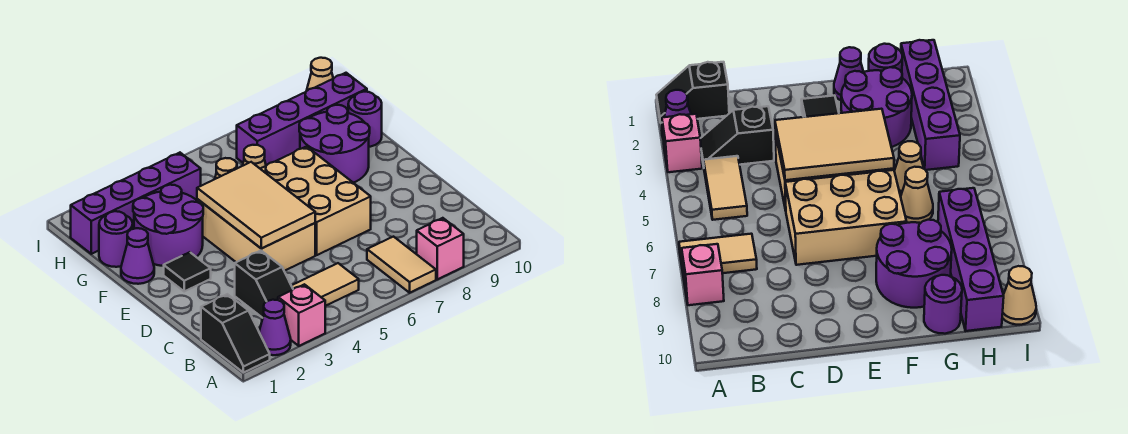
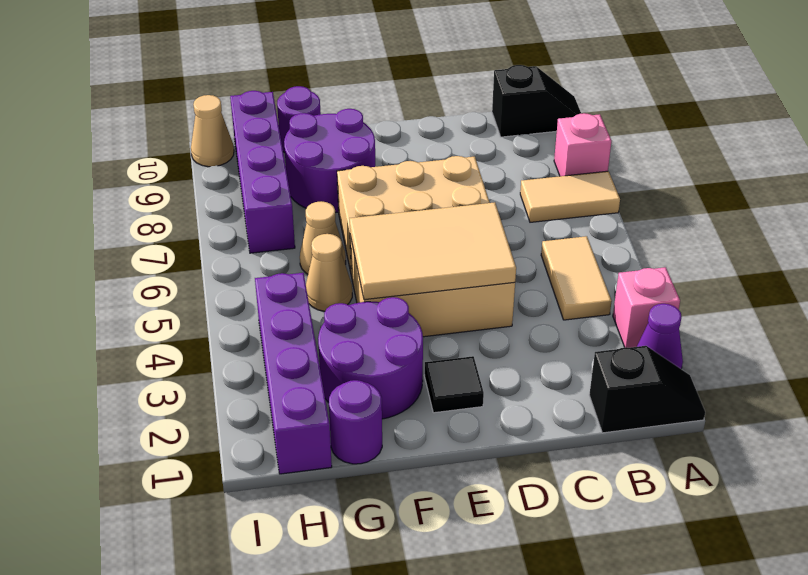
black slope B3:C3 level 1 top C -> black slope A10:B10 level 1 top B
purple cone F1 level 1 -> none

